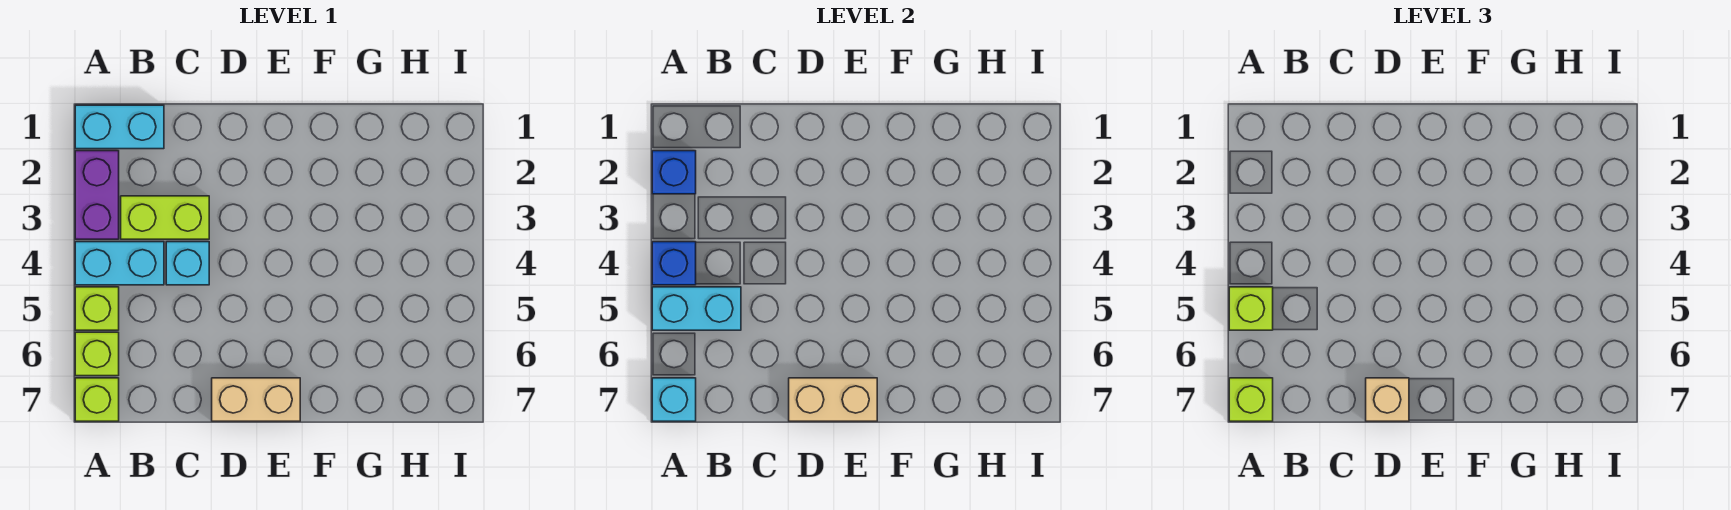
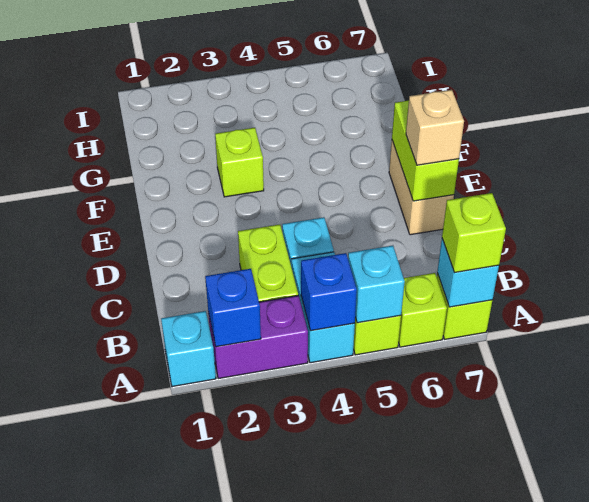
cyan brick A1:B1 level 1 -> cyan brick A1 level 1
cyan brick A5:B5 level 2 -> cyan brick A5 level 2
lime brick A5 level 3 -> lime brick F3 level 1
tan brick D7:E7 level 2 -> lime brick D7:E7 level 2

